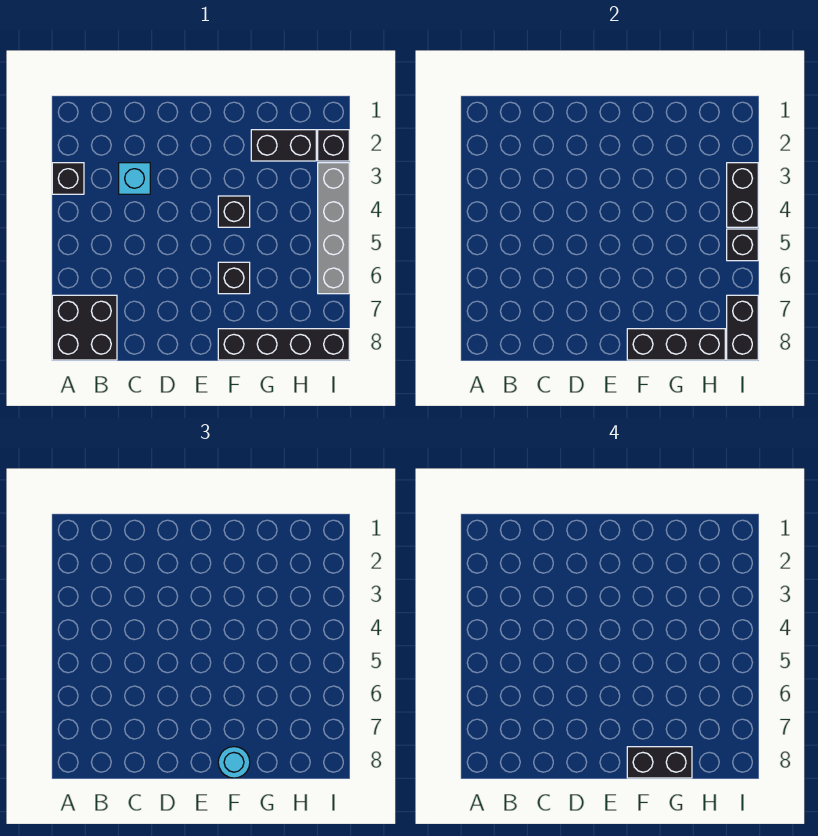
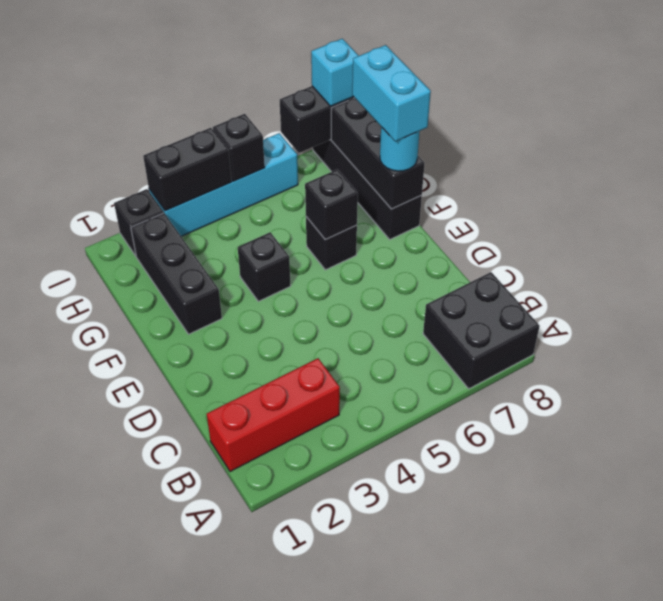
black brick A3 level 1 -> black brick F6 level 2
none -> red brick B1:B3 level 1
cyan brick C3 level 1 -> cyan brick I8 level 3
black brick F8:G8 level 4 -> cyan brick F8:G8 level 4
black brick G2:H2 level 1 -> black brick F2:H2 level 1
grey brick I3:I6 level 1 -> cyan brick I3:I6 level 1

